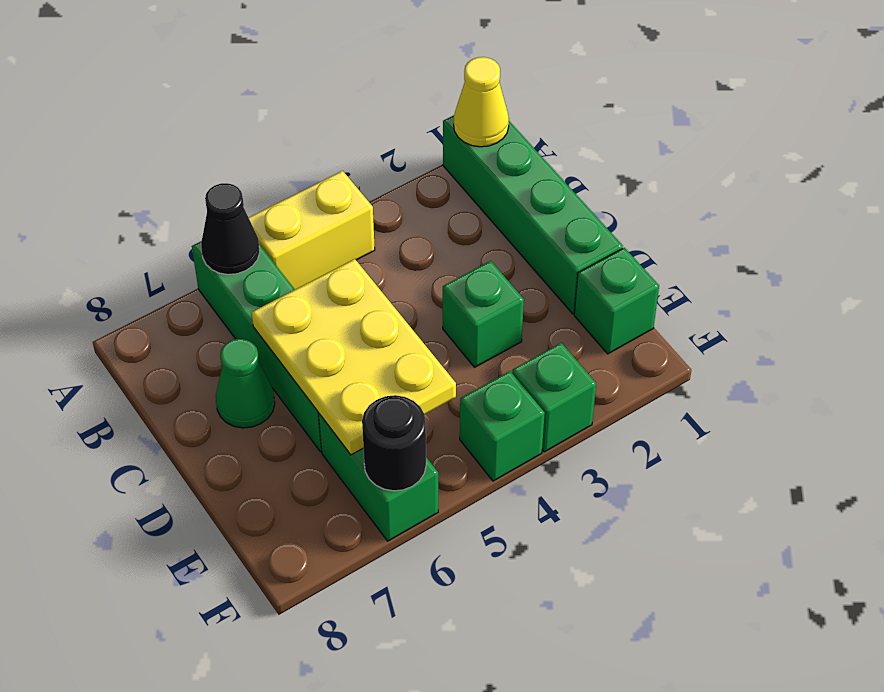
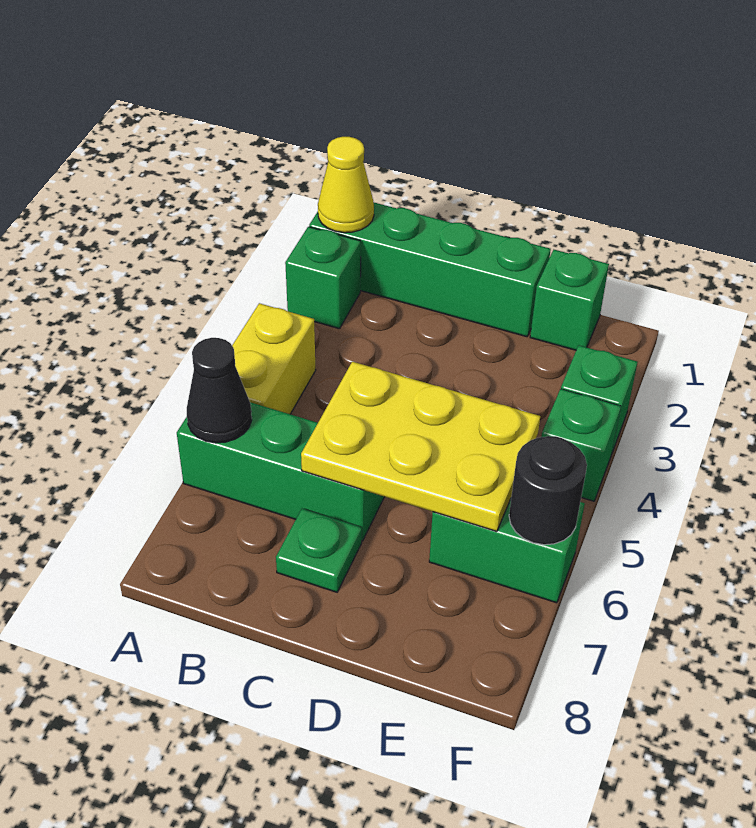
green brick A6:D6 level 1 -> green brick A6:C6 level 1
green cone C7 level 1 -> green plate C7 level 1
green brick D3 level 1 -> green brick A2 level 1

